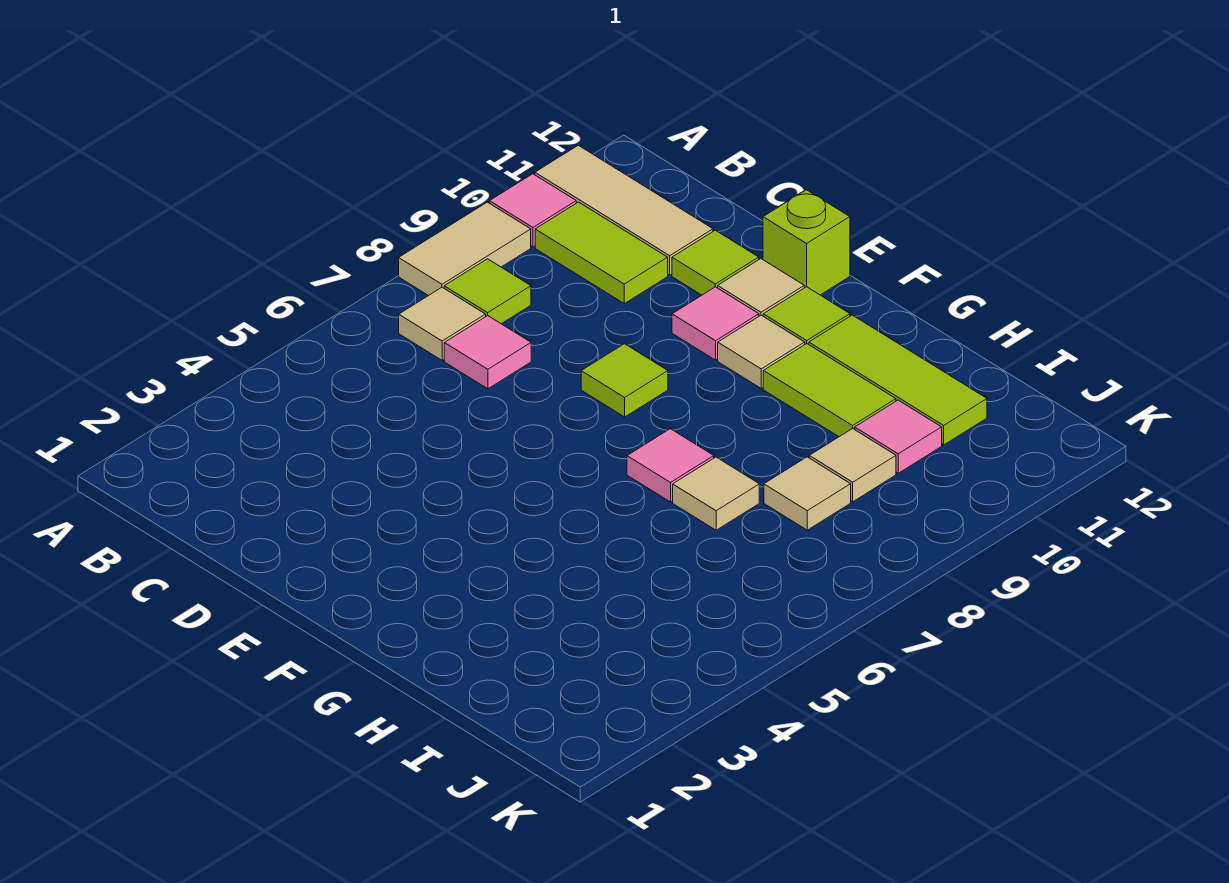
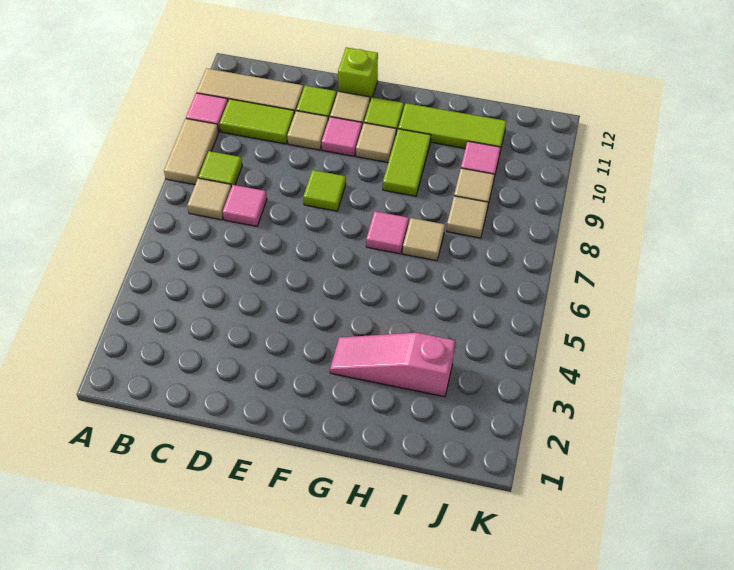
none -> tan tile D10 level 1
none -> pink slope G3:I3 level 1 top I
lime tile G10:H10 level 1 -> lime tile G9:G10 level 1

